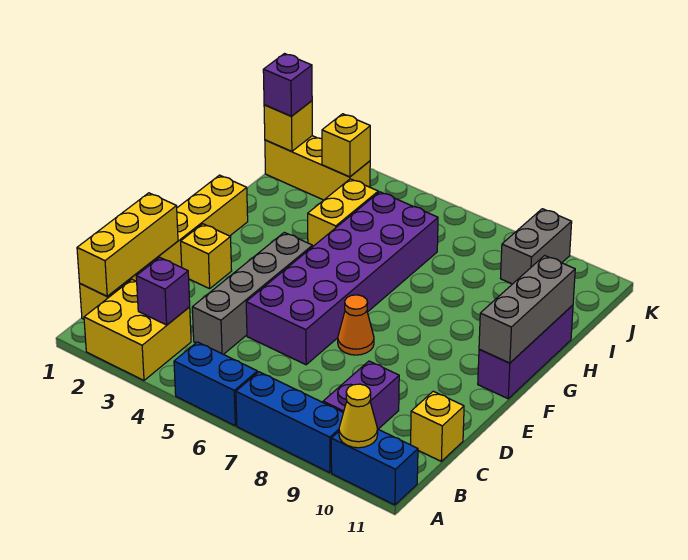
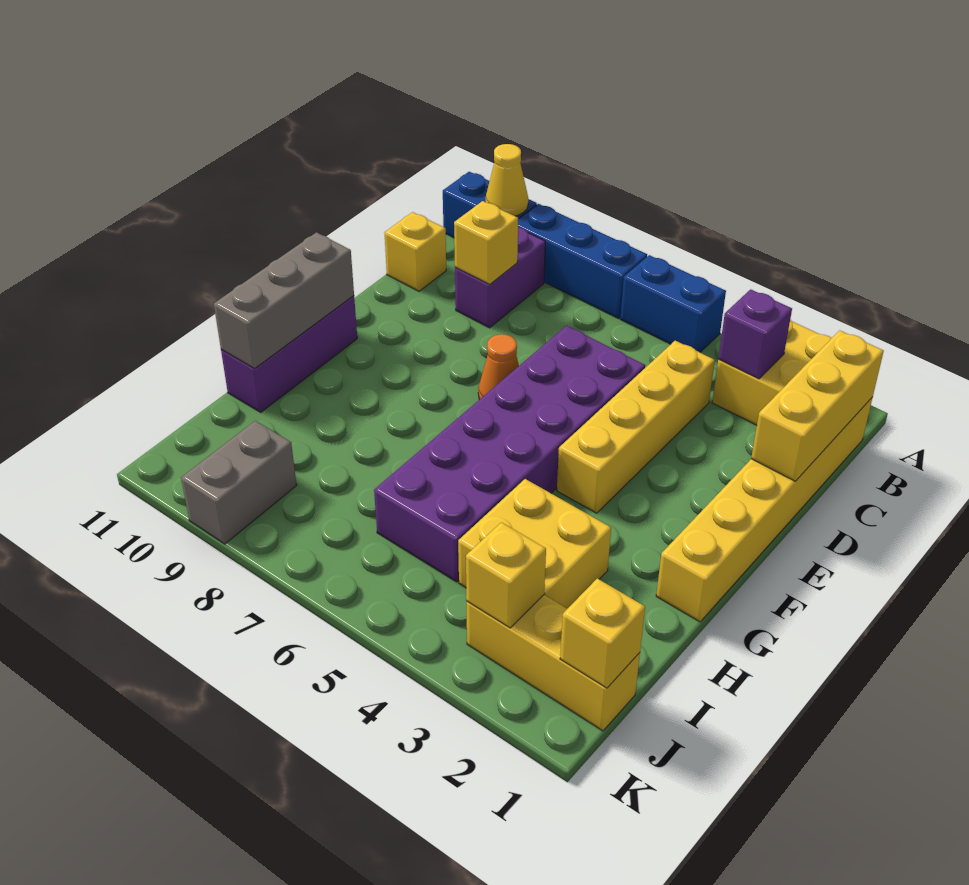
grey brick C4:F4 level 1 -> yellow brick C4:F4 level 1
yellow brick E2 level 1 -> yellow brick C9 level 2
yellow brick H4:I4 level 1 -> yellow brick H3:I4 level 1
purple brick J1 level 3 -> none

